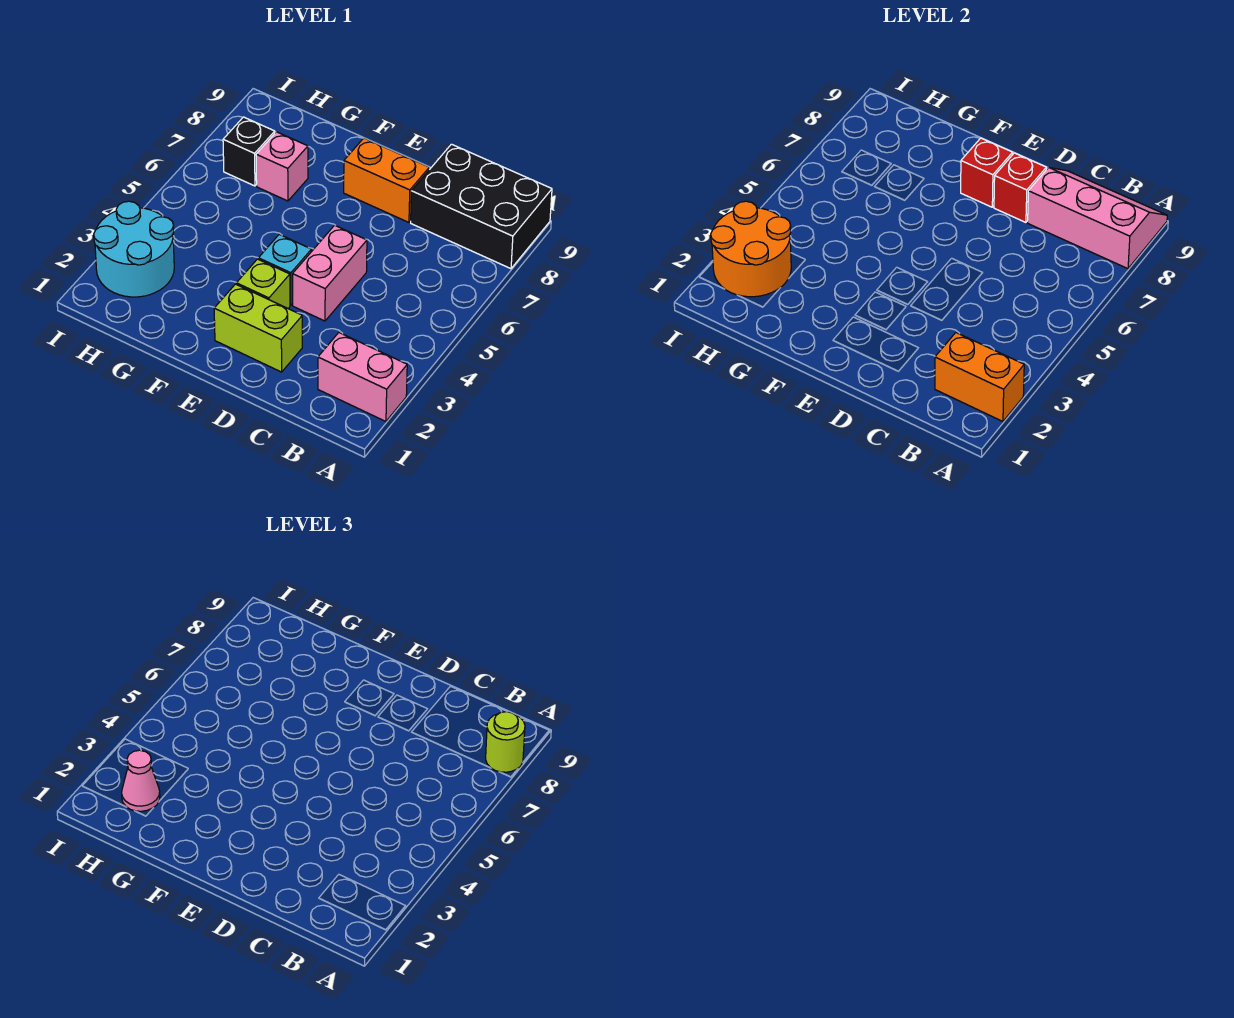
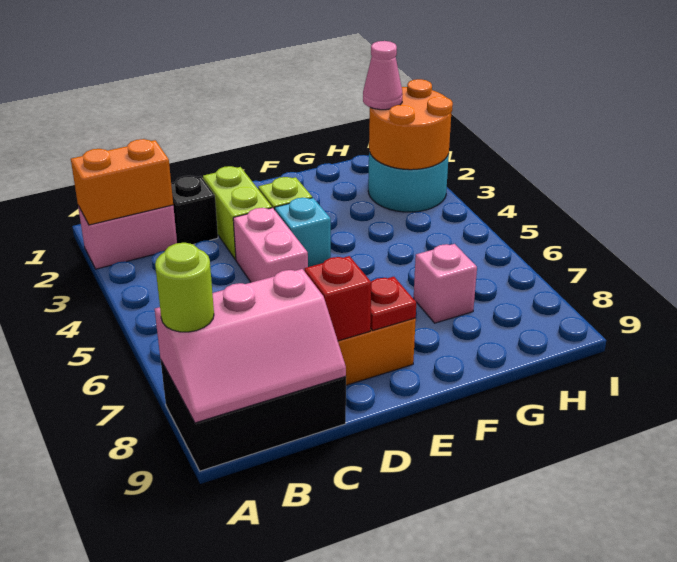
lime brick D2:E2 level 1 -> lime brick D2:D3 level 1
red brick E8 level 2 -> red plate E8 level 2
black brick H7 level 1 -> black brick C2 level 1

